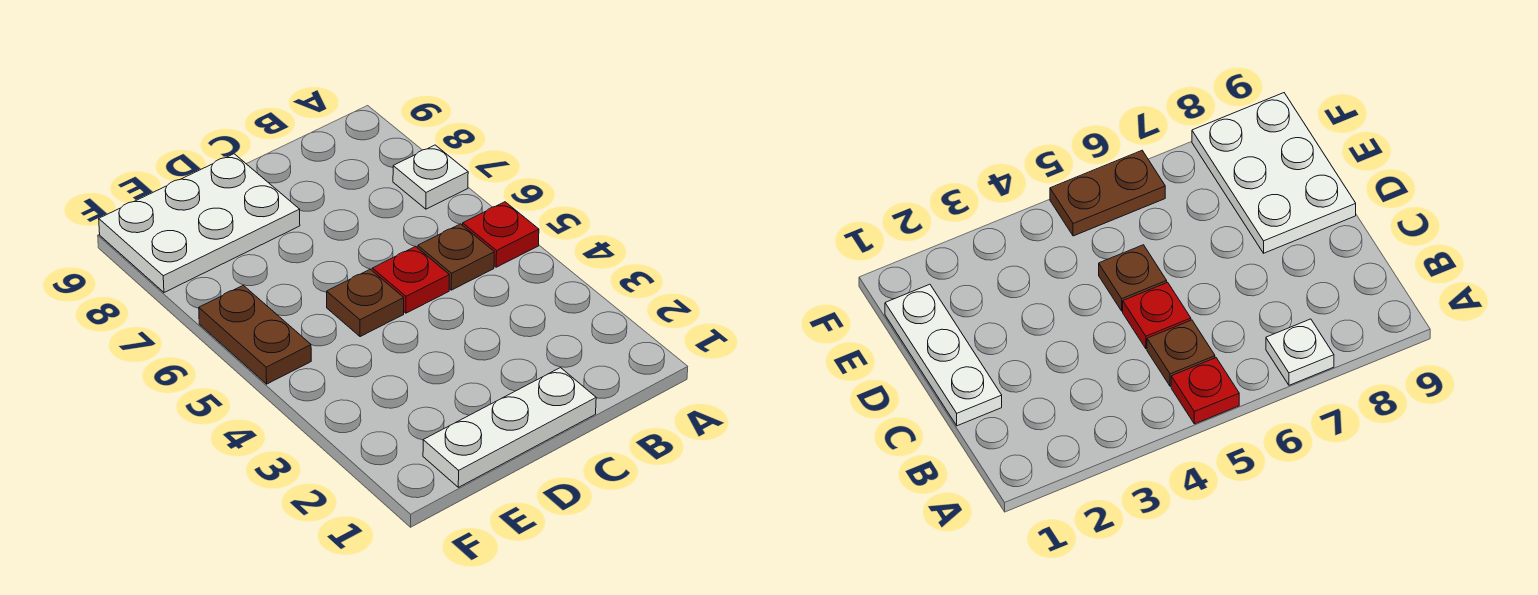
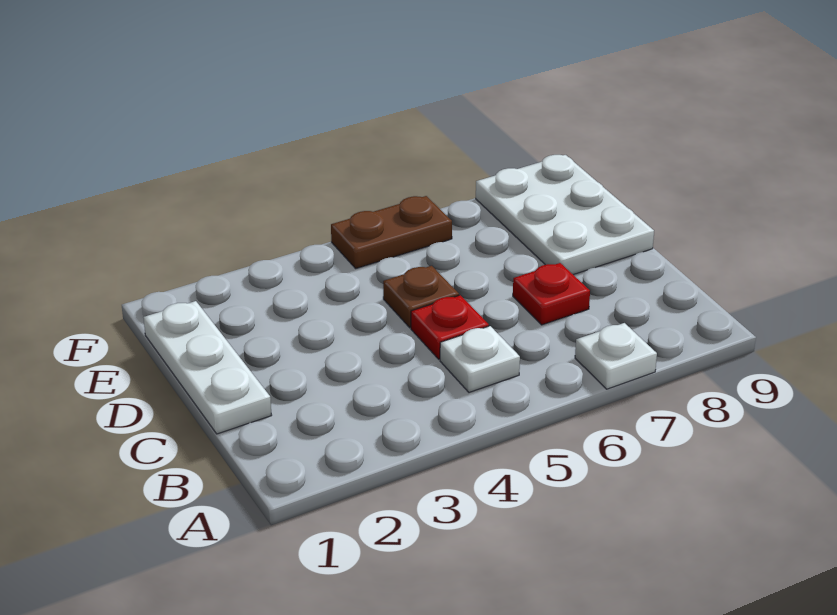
red plate A5 level 1 -> red plate C7 level 1
brown plate B5 level 1 -> white plate B5 level 1

